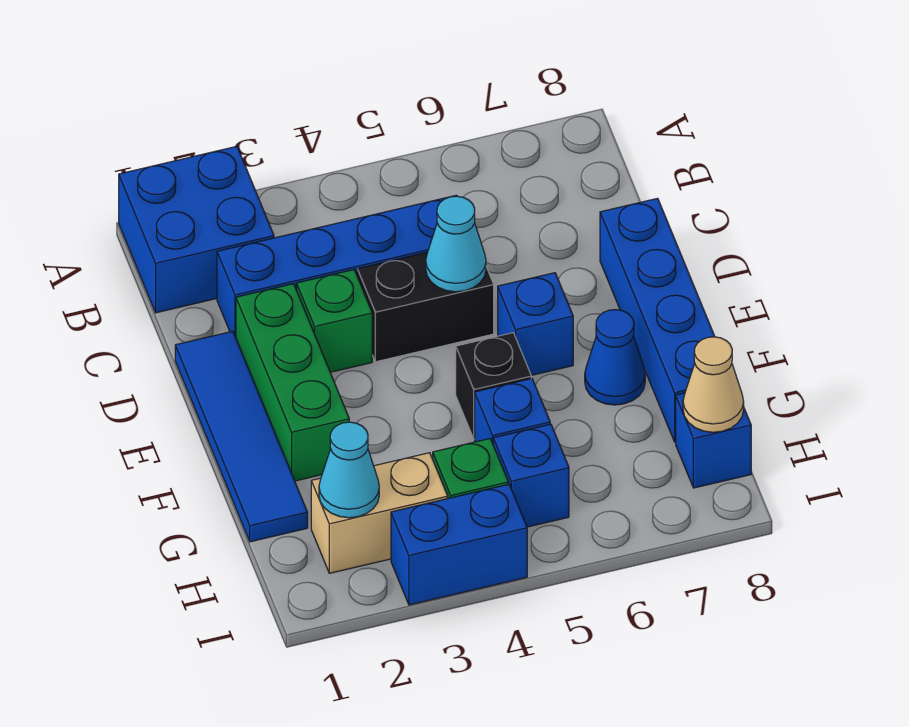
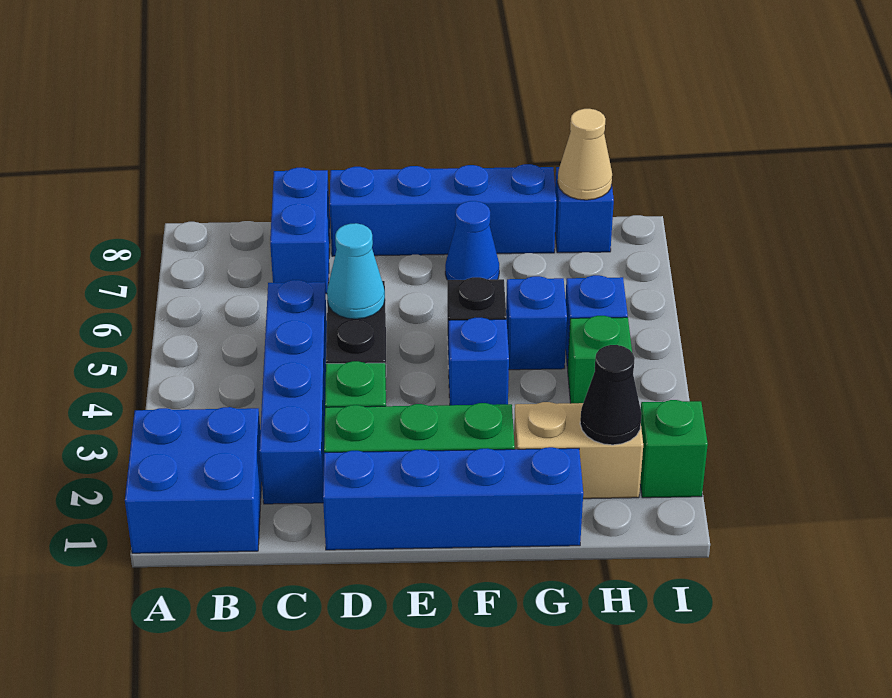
blue tile D1:G1 level 1 -> blue brick D1:G1 level 1
blue brick E6 level 1 -> blue brick F4 level 1
tan brick H2:H3 level 1 -> tan brick G2:H2 level 1
cyan cone H2 level 2 -> black cone H2 level 2
none -> green brick I2 level 1
blue brick I3:I4 level 1 -> blue brick C7:C8 level 1

